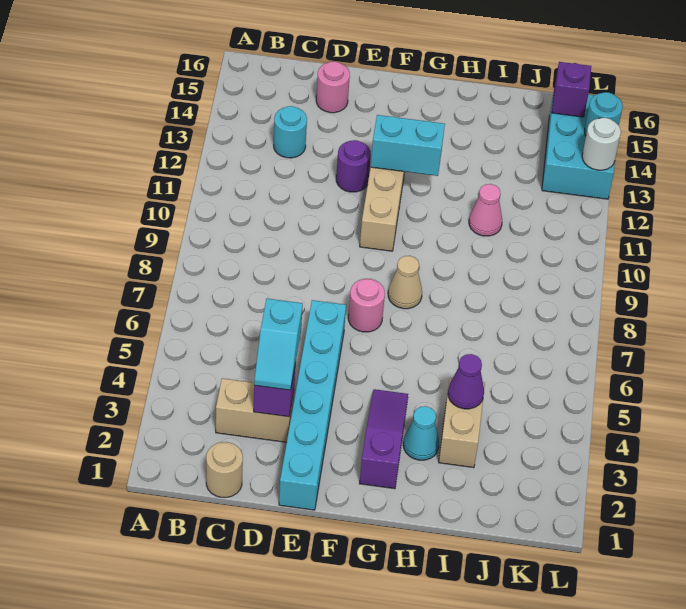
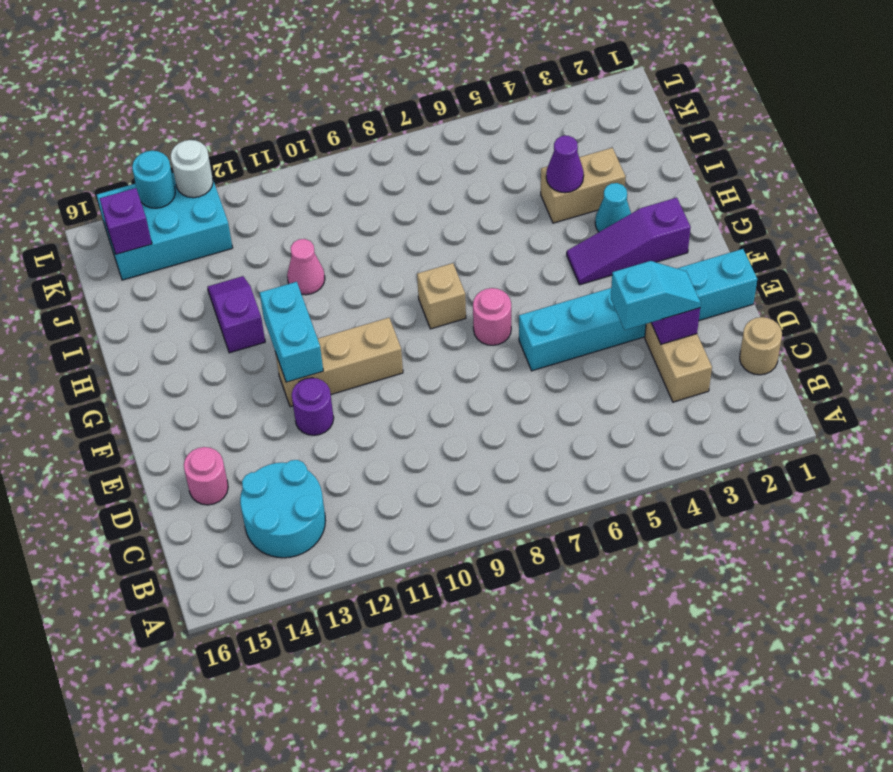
cyan round brick C13 level 1 -> cyan round brick B13:C14 level 1
tan cone G8 level 1 -> tan brick G8 level 1
none -> purple slope H13:I13 level 1 top H

